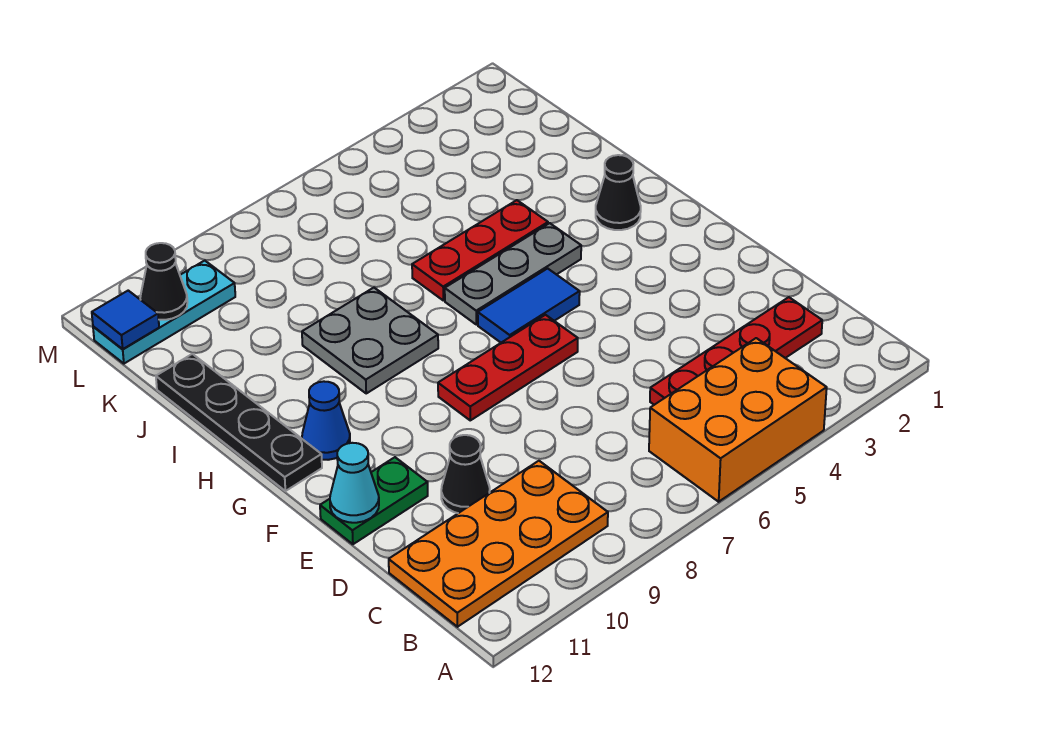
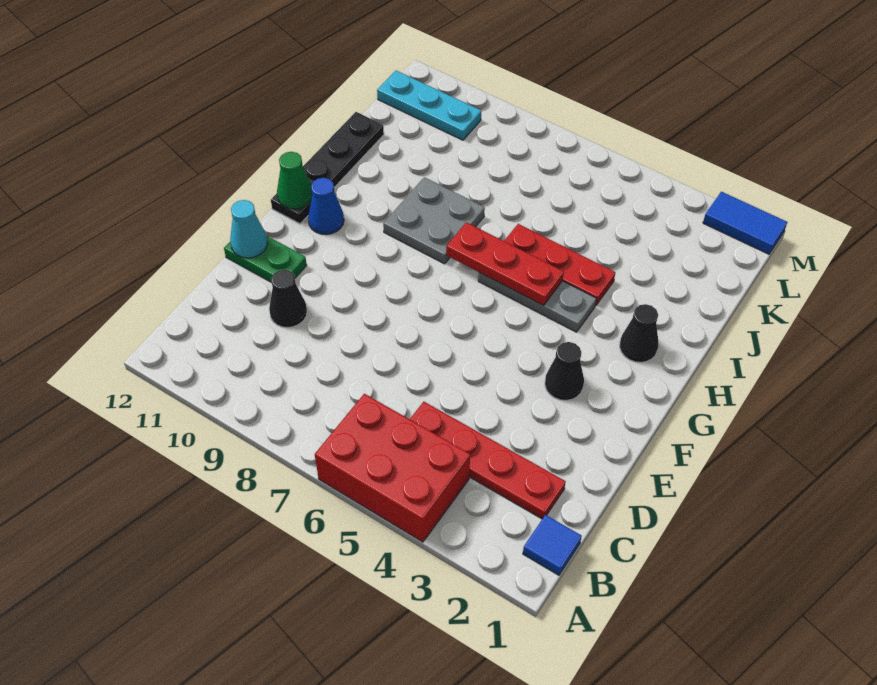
orange brick A4:B6 level 1 -> red brick A4:B6 level 1
orange plate B9:C12 level 1 -> none
red plate F6:F8 level 1 -> red plate H5:H7 level 2
blue tile G5:G6 level 1 -> blue tile M1:M2 level 1
none -> green cone G12 level 2
black cone L11 level 2 -> black cone F3 level 1
blue tile L12 level 2 -> blue tile B1 level 1

